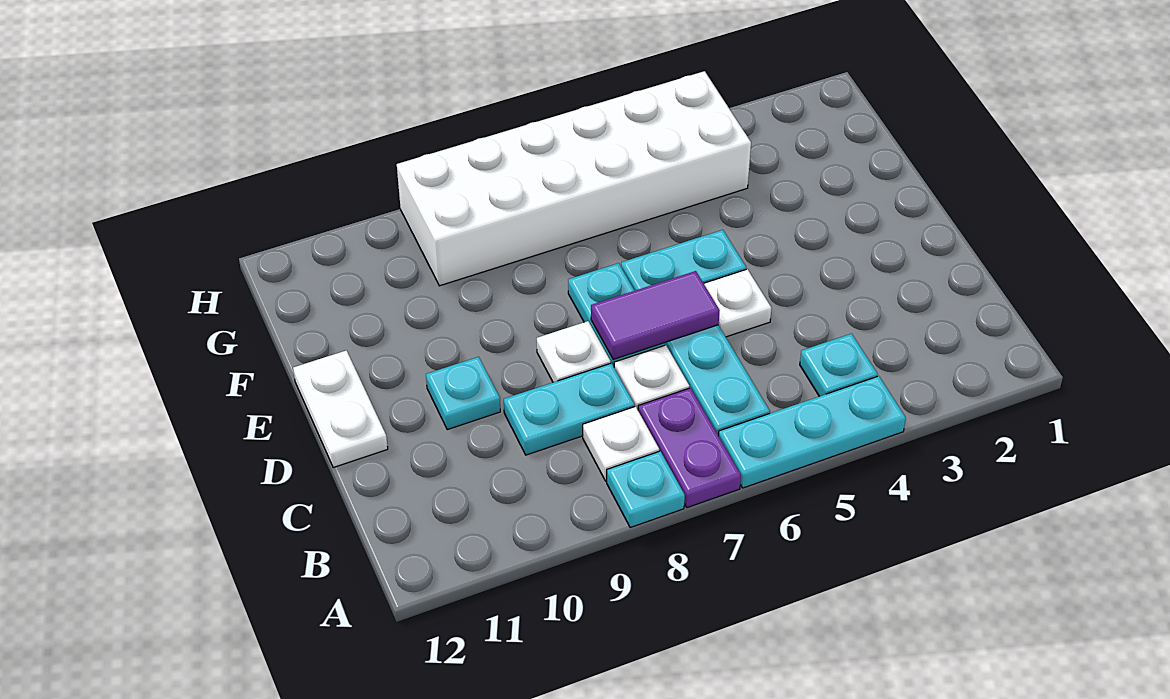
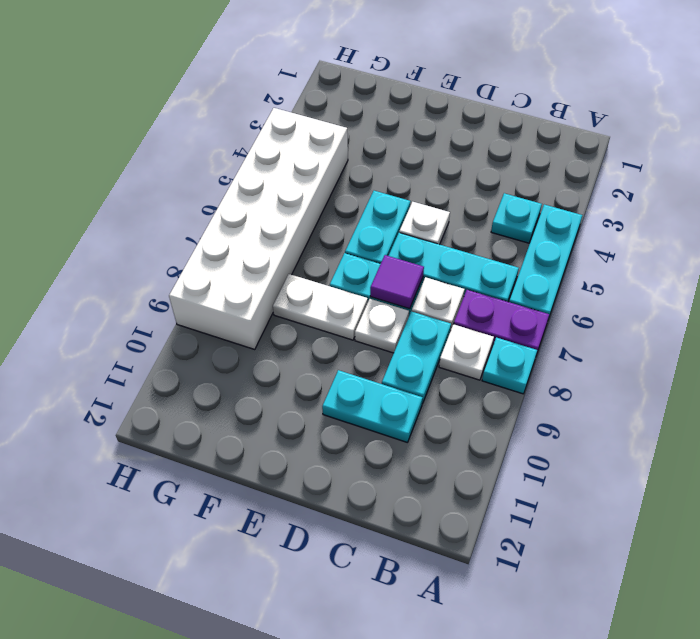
purple tile D6:D7 level 2 -> purple tile D7 level 2
cyan plate D10 level 1 -> cyan plate C10:D10 level 1
white plate D12:E12 level 1 -> white plate E8:F8 level 1

